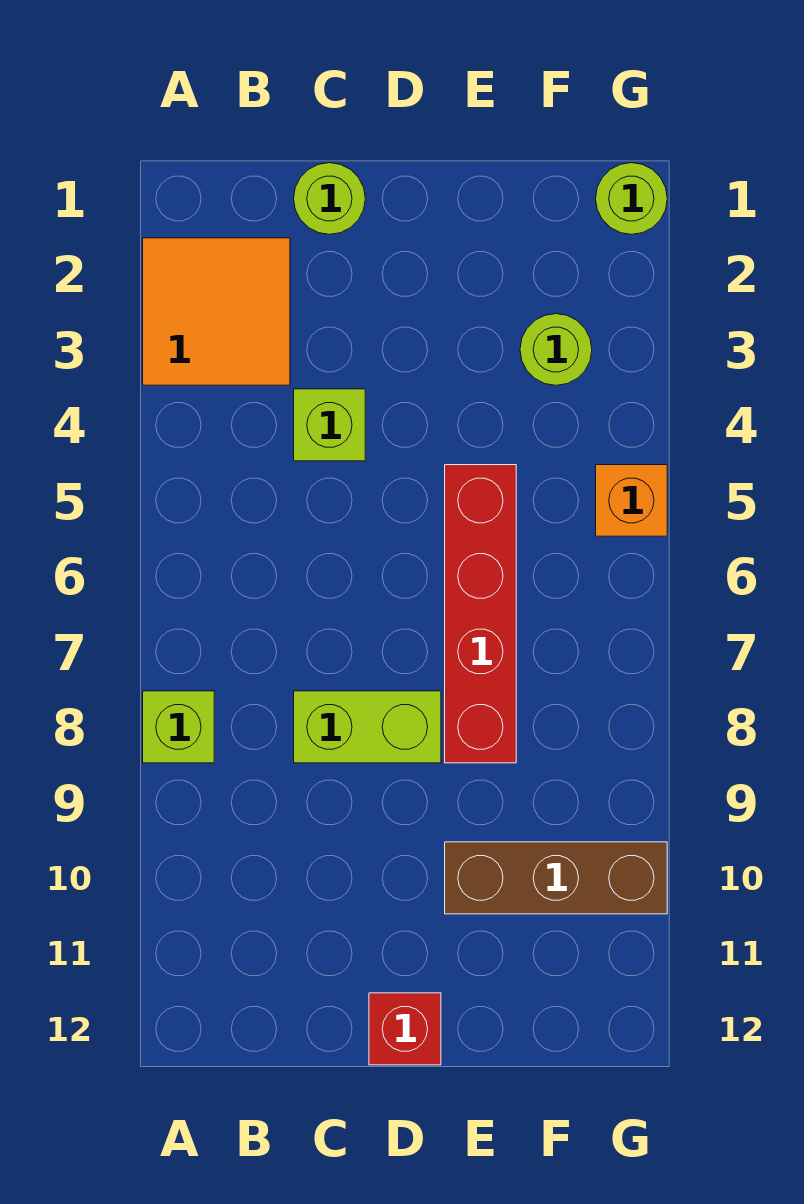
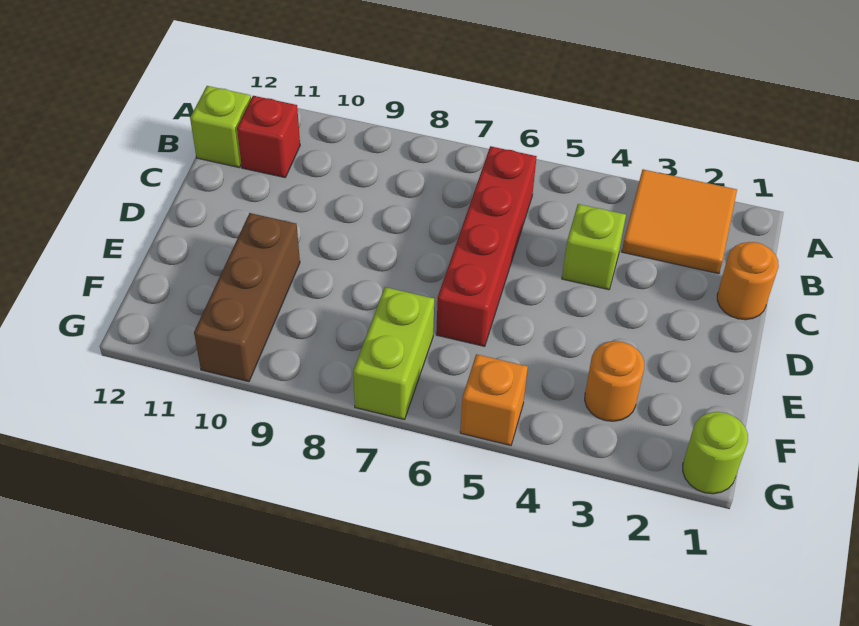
lime brick A8 level 1 -> lime brick B12 level 1
lime round brick C1 level 1 -> orange round brick C1 level 1
lime brick C8:D8 level 1 -> lime brick F7:G7 level 1
red brick D12 level 1 -> red brick B11 level 1
red brick E5:E8 level 1 -> red brick B6:E6 level 1
lime round brick F3 level 1 -> orange round brick F3 level 1

